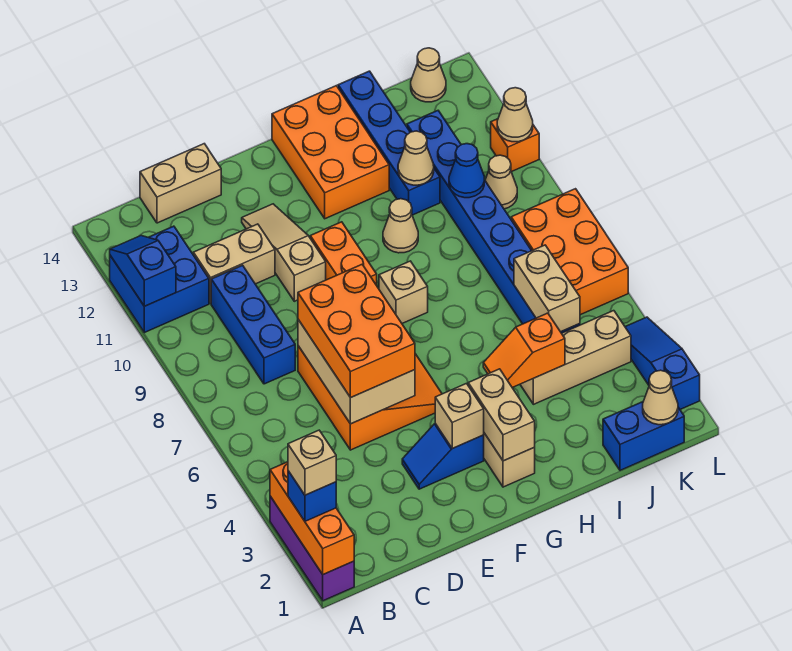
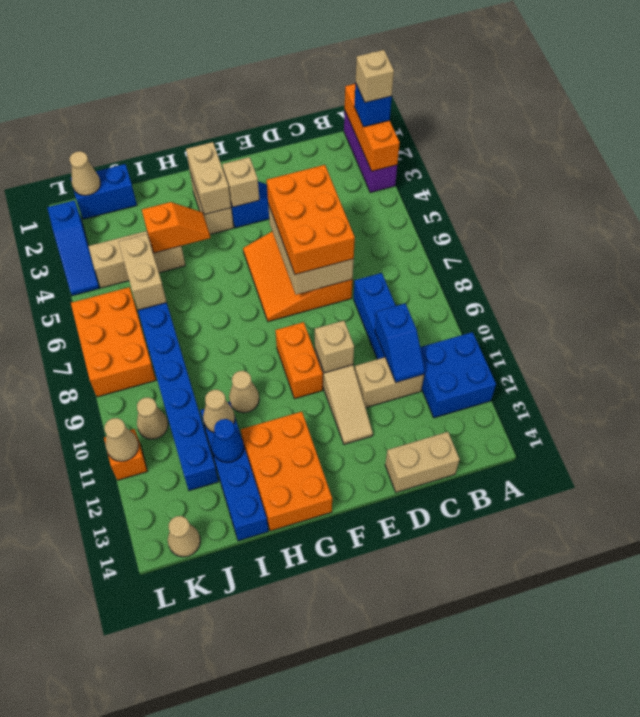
blue slope A11:A12 level 2 top 11 -> blue slope C10:C11 level 2 top 10
tan brick G8 level 1 -> tan brick E10 level 2
blue cone J10 level 2 -> blue cone I12 level 2

